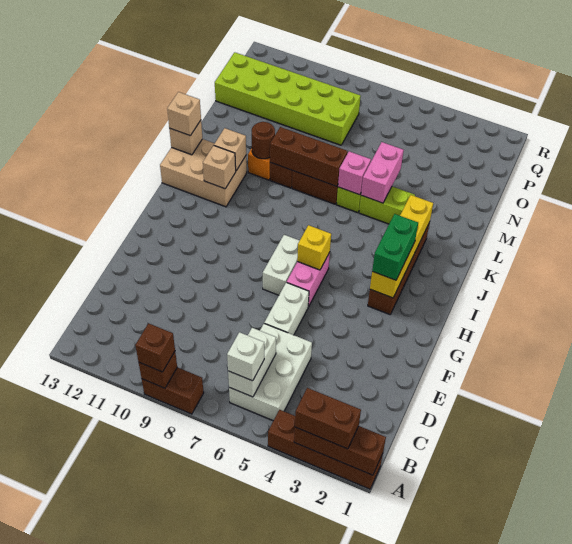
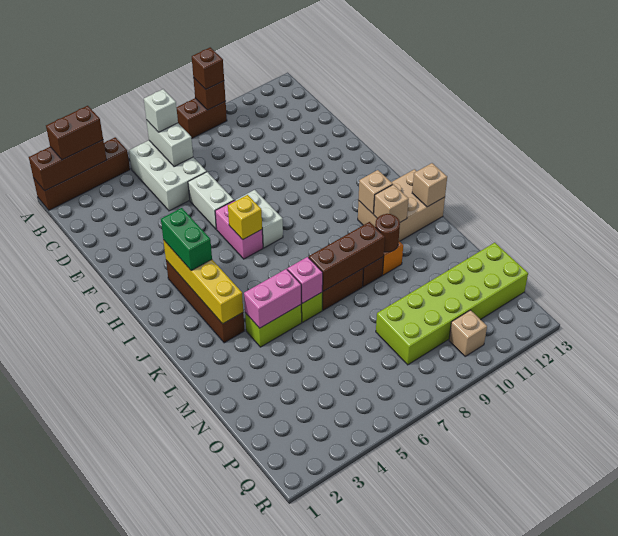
tan brick K13 level 3 -> tan brick Q10 level 1
pink brick L5:M5 level 2 -> pink brick L4:L5 level 2

